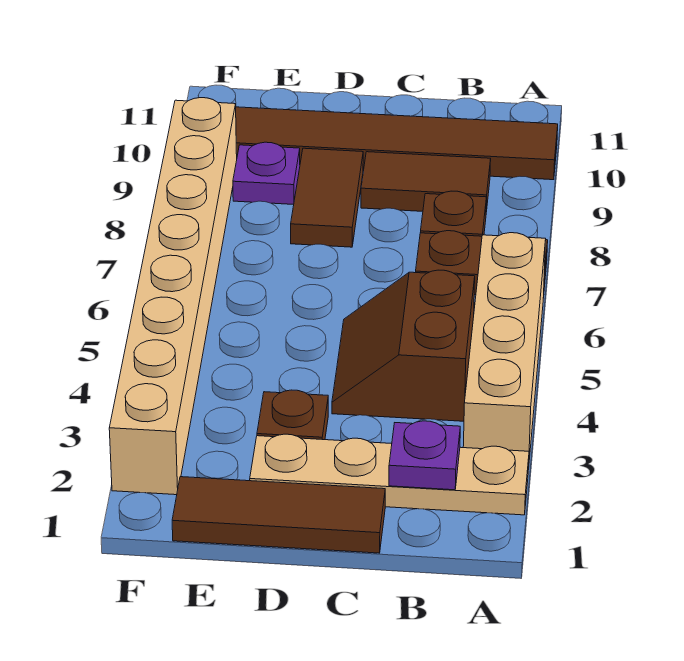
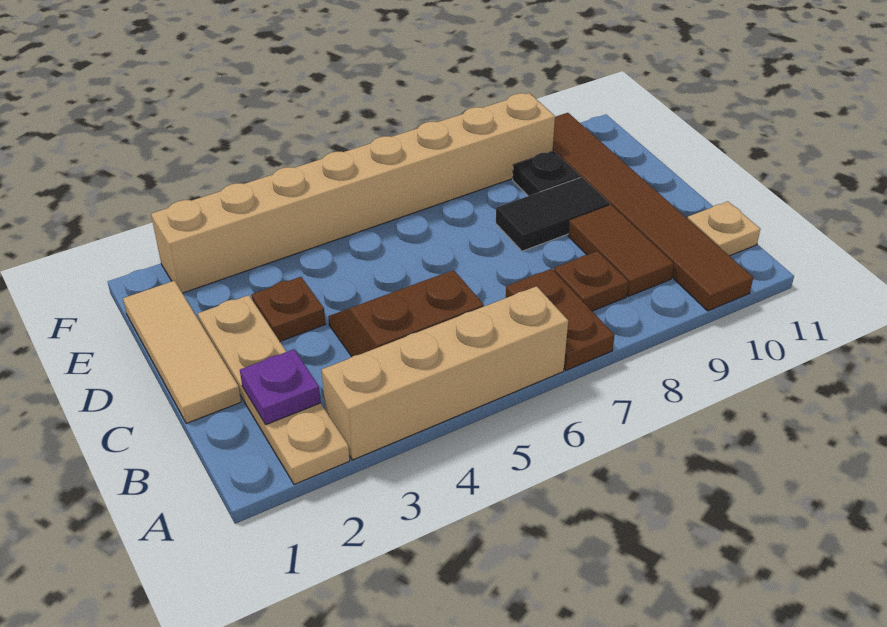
none -> tan plate B11 level 1
brown tile C1:E1 level 1 -> tan tile C1:E1 level 1
brown tile D8:D9 level 1 -> black tile D8:D9 level 1
purple plate E9 level 1 -> black plate E9 level 1

